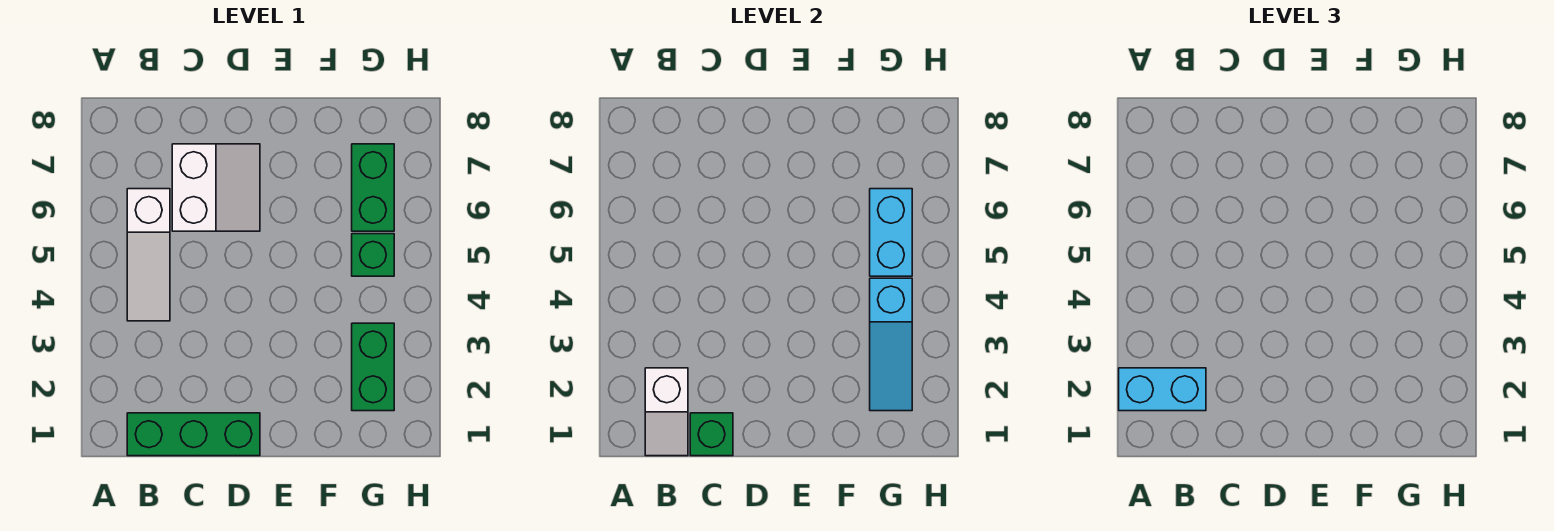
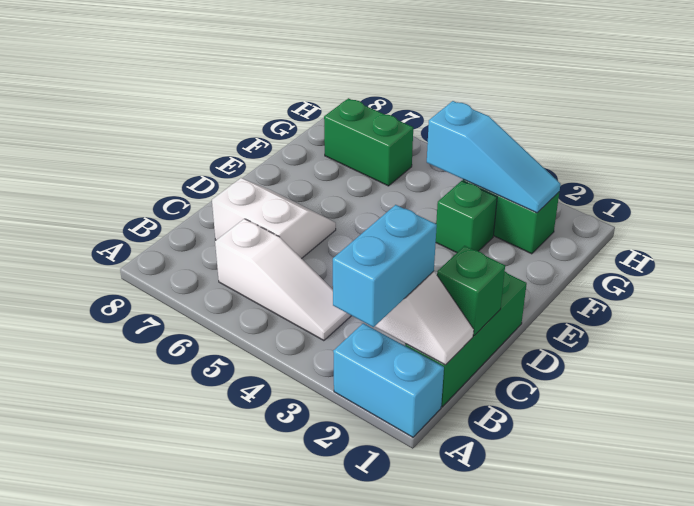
green brick G5 level 1 -> green brick F3 level 1
cyan brick G5:G6 level 2 -> cyan brick A1:A2 level 1

